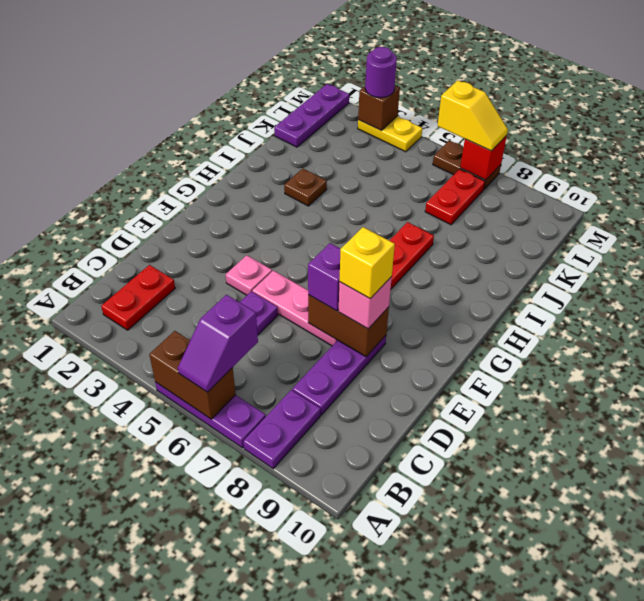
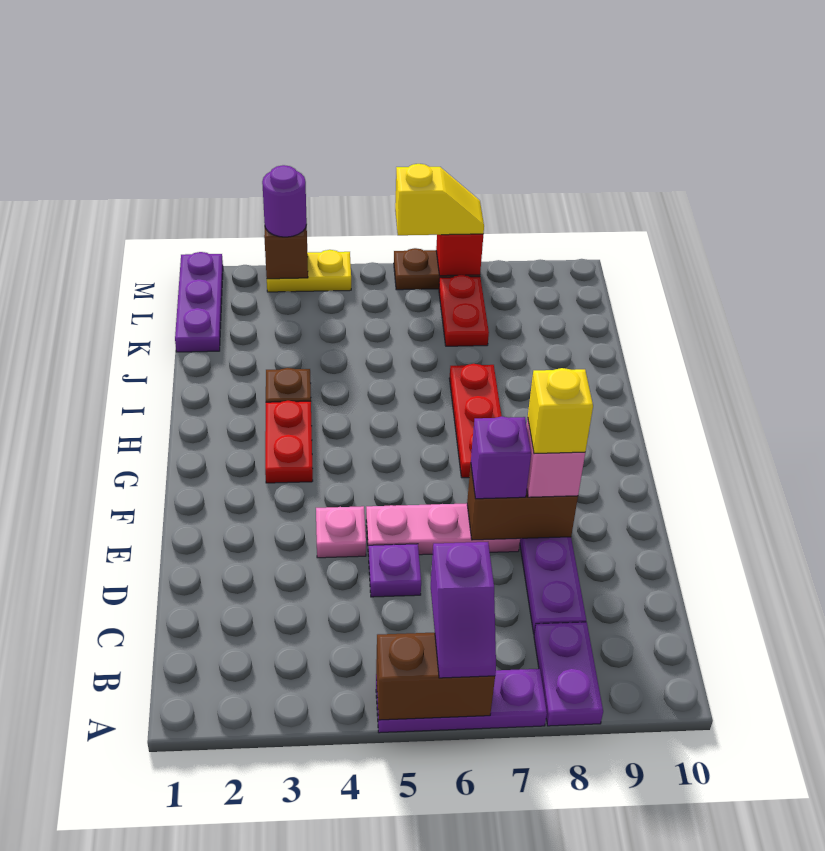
red plate B2:C2 level 1 -> red plate G3:H3 level 1

